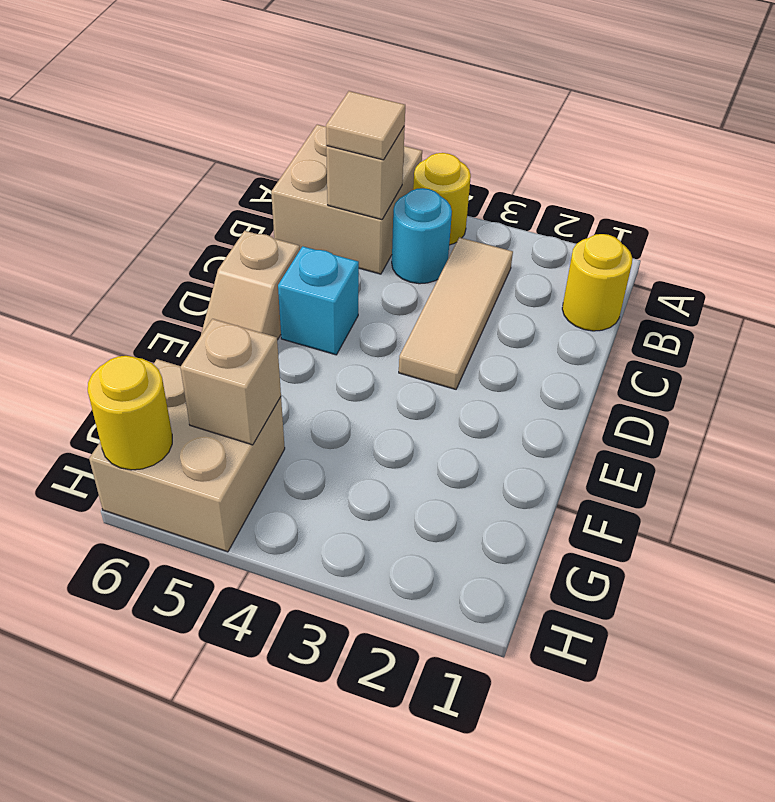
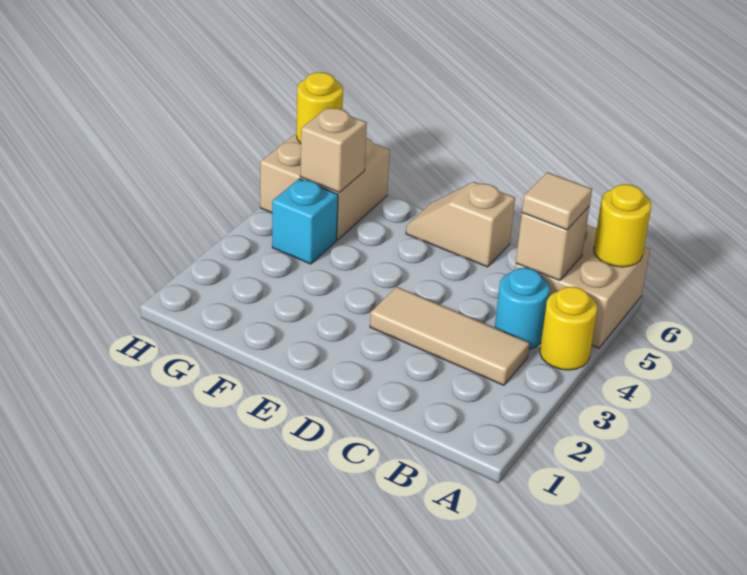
yellow round brick B1 level 1 -> yellow round brick A6 level 2
cyan brick D5 level 1 -> cyan brick G4 level 1

